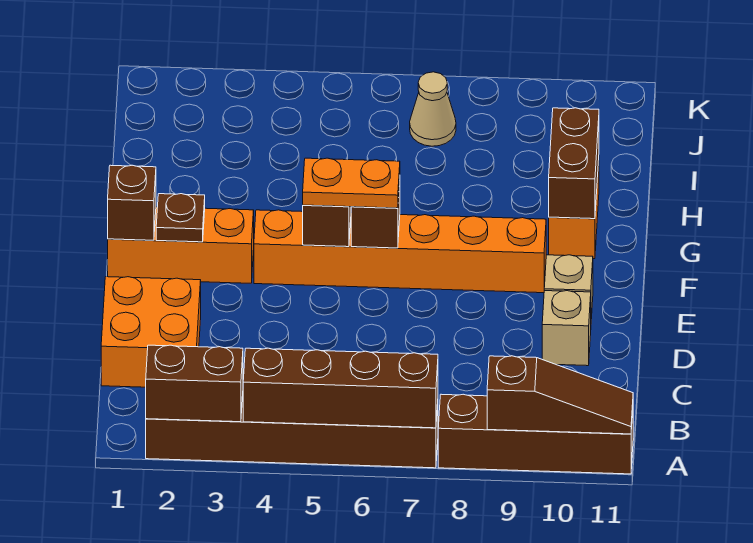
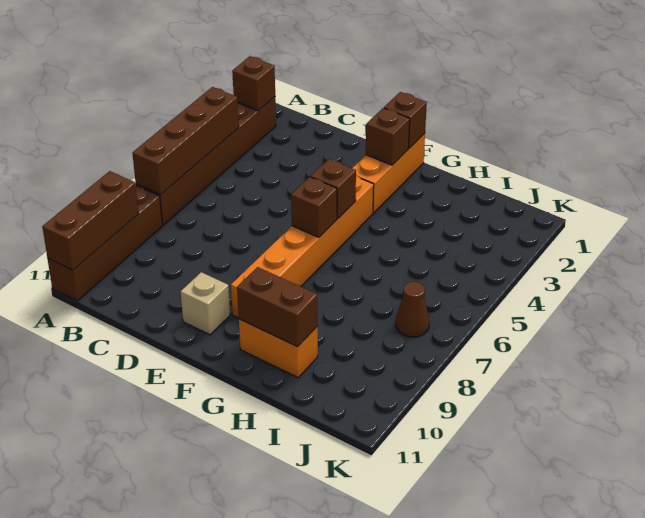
brown brick A2:A3 level 2 -> brown brick A2 level 2
brown slope A9:A11 level 2 top 9 -> brown brick A9:A11 level 2
orange brick C1:D2 level 1 -> none
tan brick D10 level 1 -> none
brown plate F2 level 2 -> brown brick F2 level 2
orange plate F5:F6 level 3 -> none
tan cone J7 level 1 -> brown cone J7 level 1

